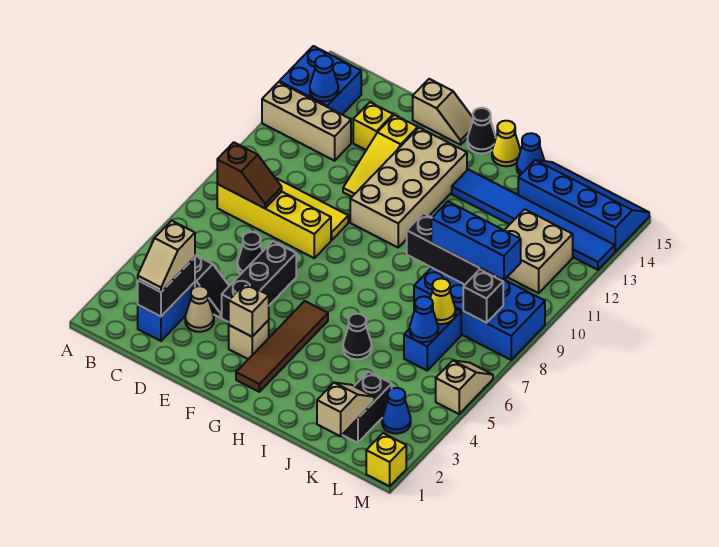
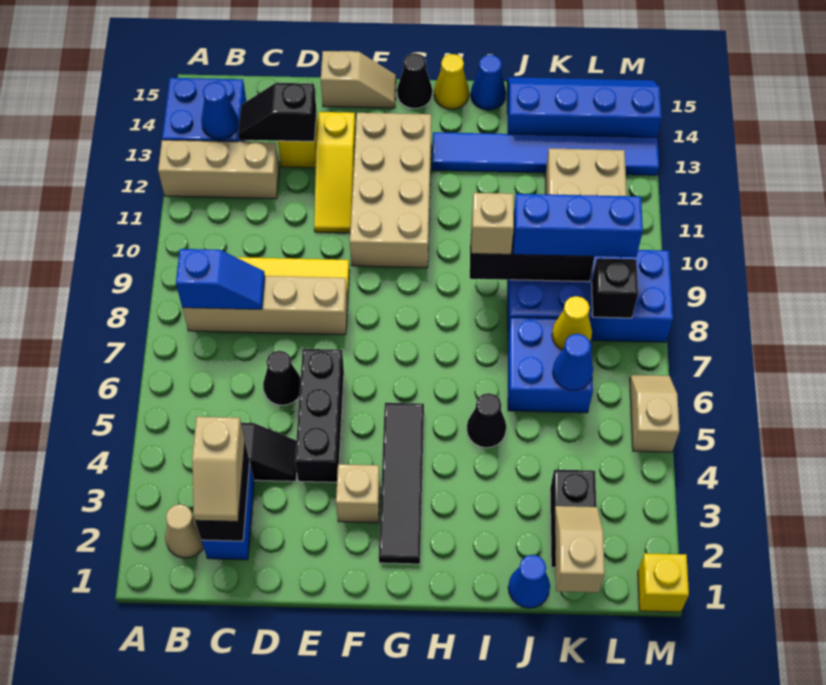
yellow brick B8:E8 level 1 -> tan brick B8:E8 level 1
brown slope B8:C8 level 2 top B -> blue slope B8:C8 level 2 top B
none -> black slope C13:D13 level 2 top D
tan cone D3 level 1 -> tan cone B2 level 1
tan brick F3 level 2 -> tan brick I9 level 3
brown tile G2:G5 level 1 -> black tile G2:G5 level 1
blue brick K6:K7 level 1 -> blue brick J6:K7 level 1
blue cone L3 level 1 -> blue cone J1 level 1

